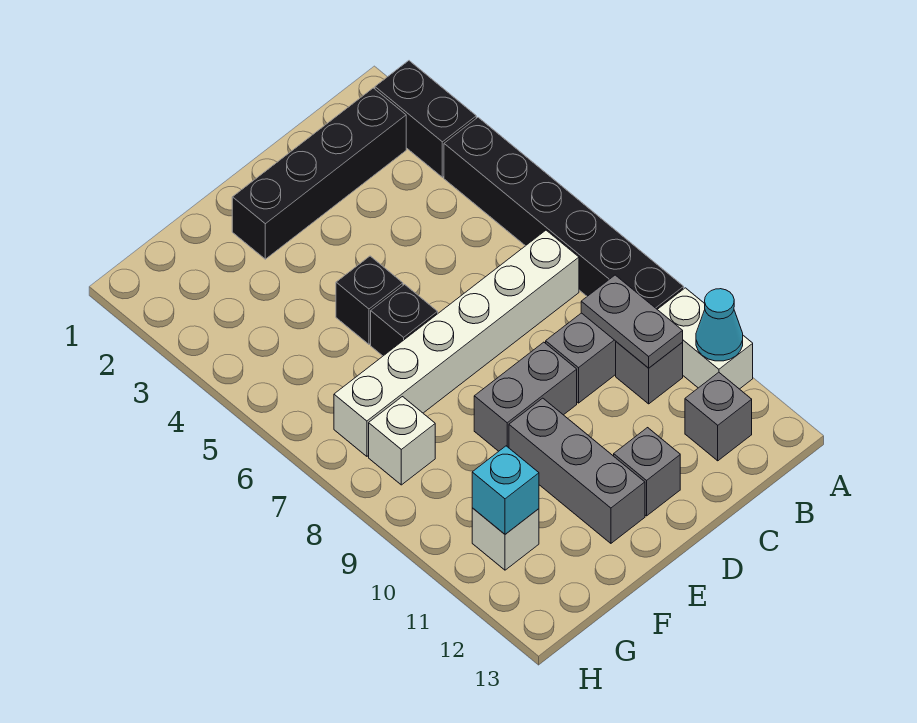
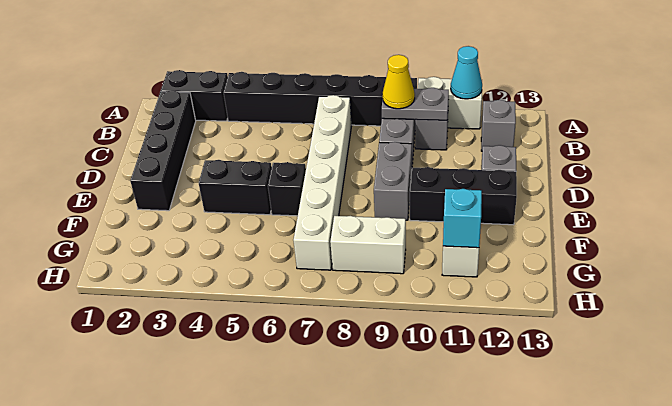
none -> yellow cone B9 level 3
black brick E5 level 1 -> black brick E4:E5 level 1
grey brick E10:E12 level 1 -> black brick E10:E12 level 1
white brick G8 level 1 -> white brick G8:G9 level 1

